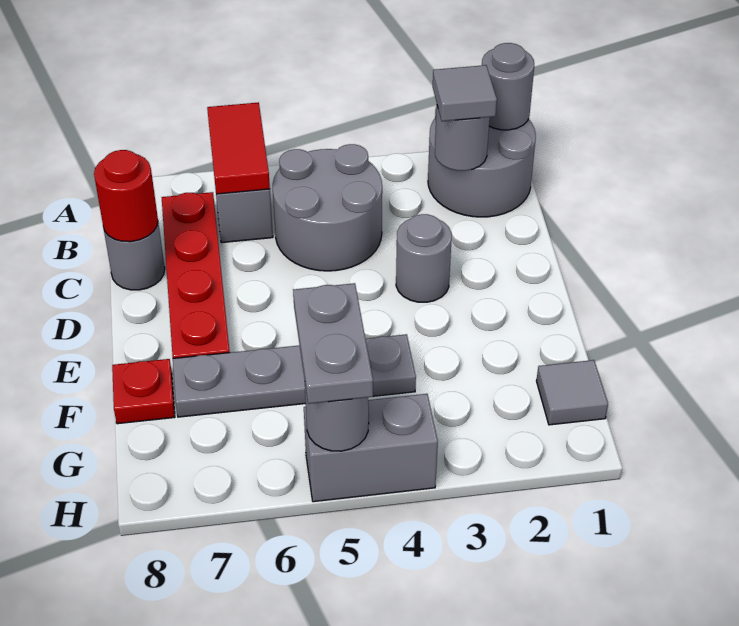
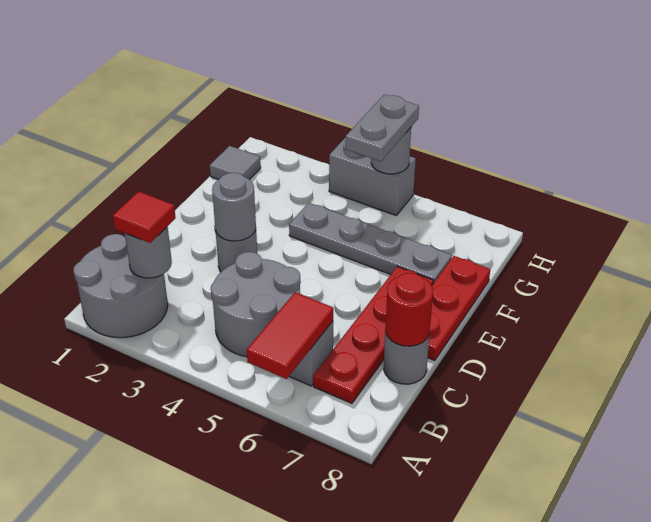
grey round brick A1 level 2 -> grey round brick D3 level 2
grey tile B2 level 3 -> red tile B2 level 3
red plate F8 level 1 -> red plate D8:F8 level 1

